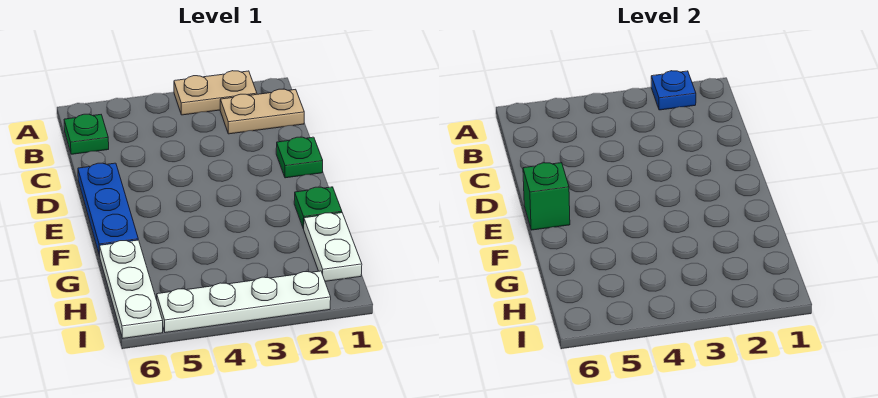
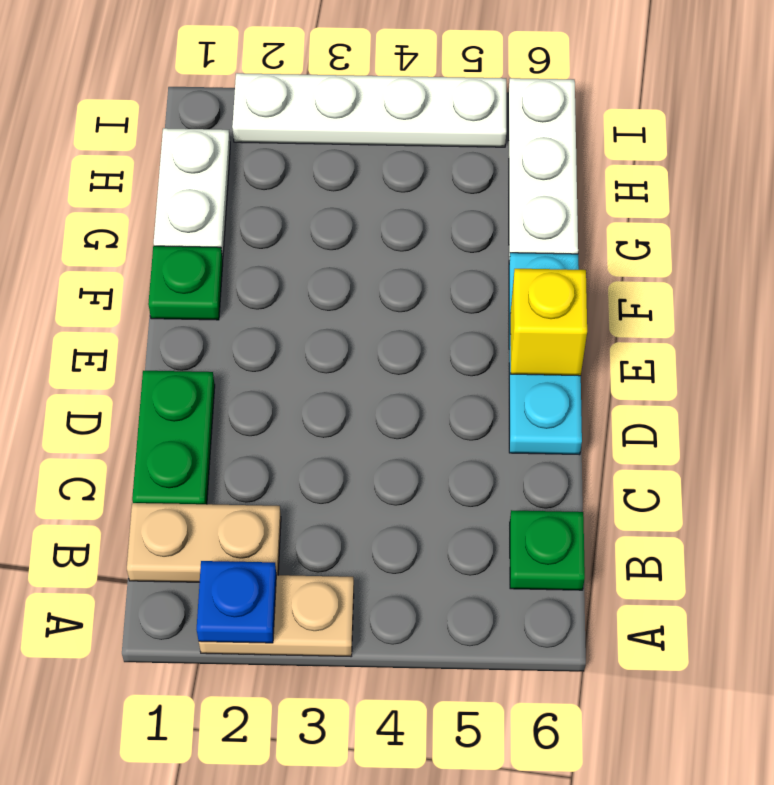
green plate D1 level 1 -> green plate C1:D1 level 1
blue plate D6:F6 level 1 -> cyan plate D6:F6 level 1
green brick E6 level 2 -> yellow brick E6 level 2

